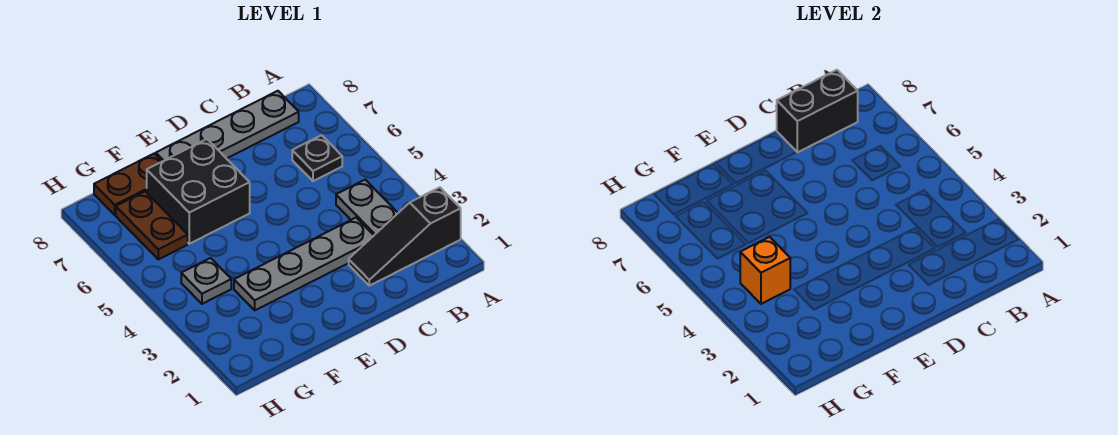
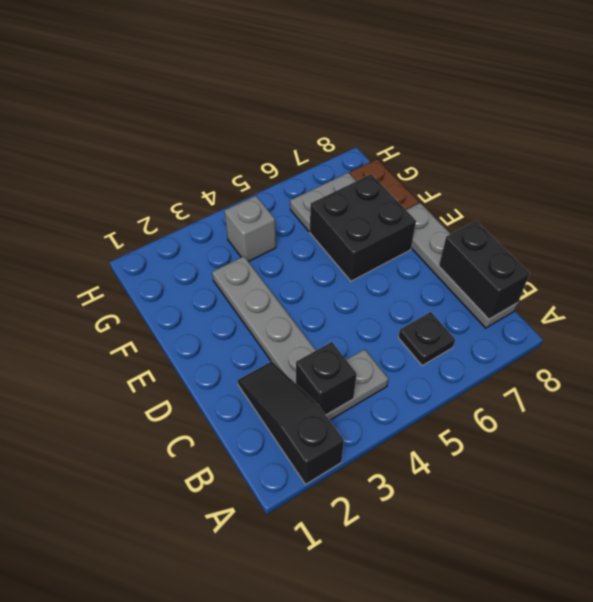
none -> black brick B3 level 2
grey plate G4 level 1 -> grey brick G4 level 1
orange brick G4 level 2 -> none
brown plate G6:G7 level 1 -> grey plate G6:G7 level 1

